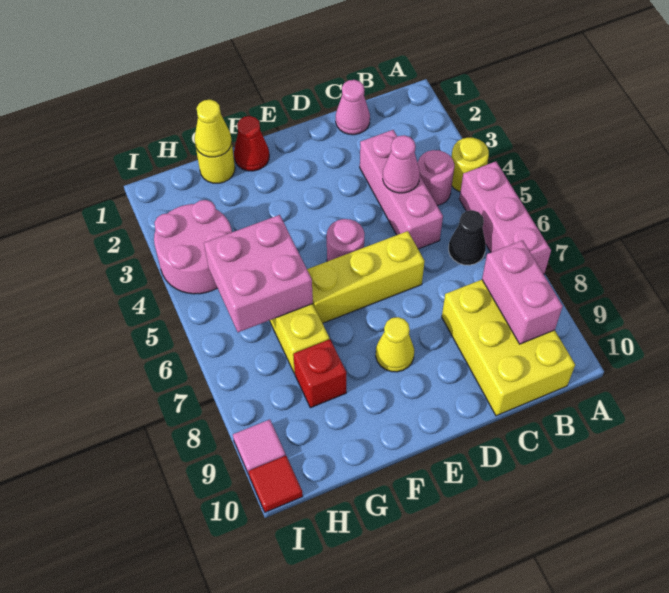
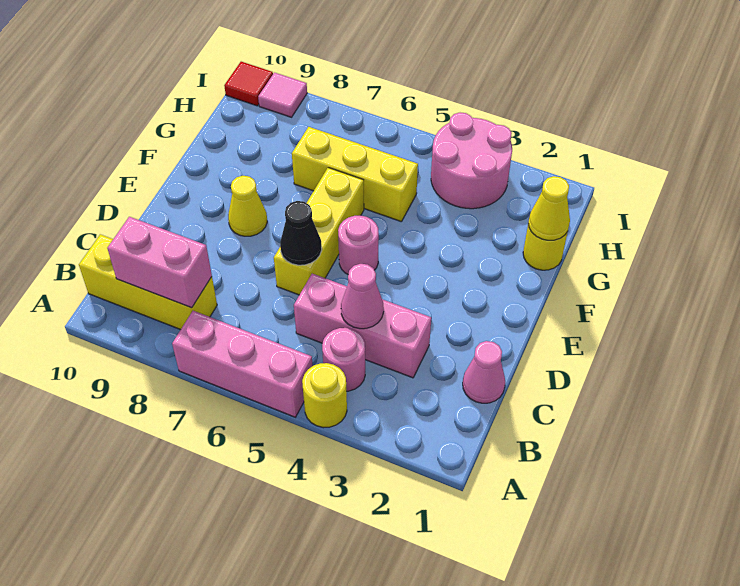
black cone B6 level 1 -> black cone D6 level 2
yellow brick B8:C10 level 1 -> yellow brick B8:B10 level 1
red cone F1 level 1 -> none
pink brick G5:H6 level 2 -> none
red brick G8 level 1 -> none

